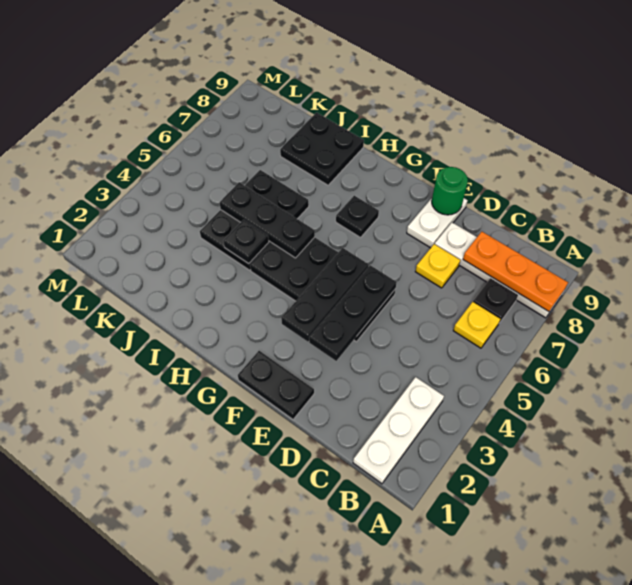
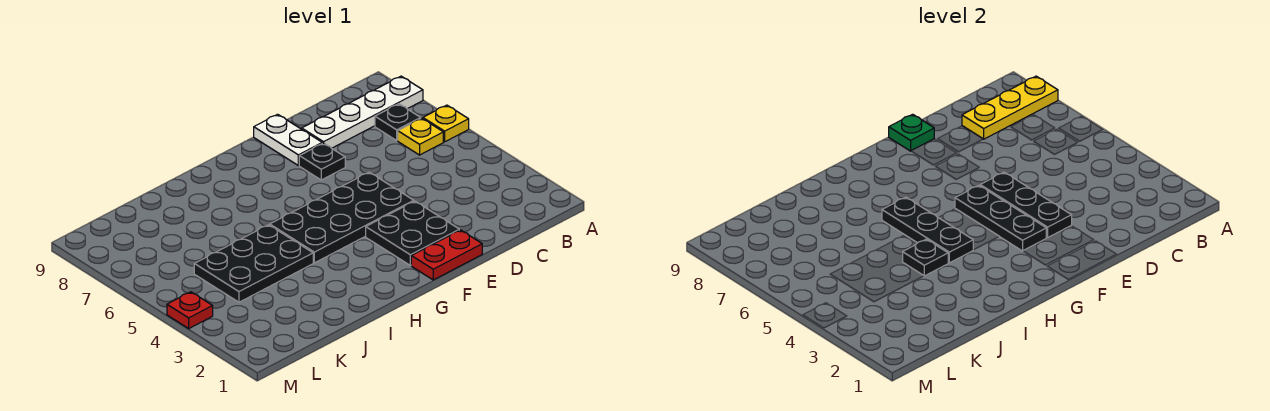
orange plate A8:C8 level 2 -> yellow plate A8:C8 level 2
white plate B1:B3 level 1 -> none
yellow plate D7 level 1 -> yellow plate A6 level 1
black plate E1:F1 level 1 -> red plate E1:F1 level 1
green round brick E9 level 2 -> green plate E9 level 2
black plate G7 level 1 -> black plate E7 level 1
black plate H5:J5 level 2 -> black plate H4:H6 level 2
black plate I4:J6 level 1 -> black plate I4:K5 level 1
black plate I8:J9 level 1 -> black plate E2:F3 level 1
none -> red plate M4 level 1

